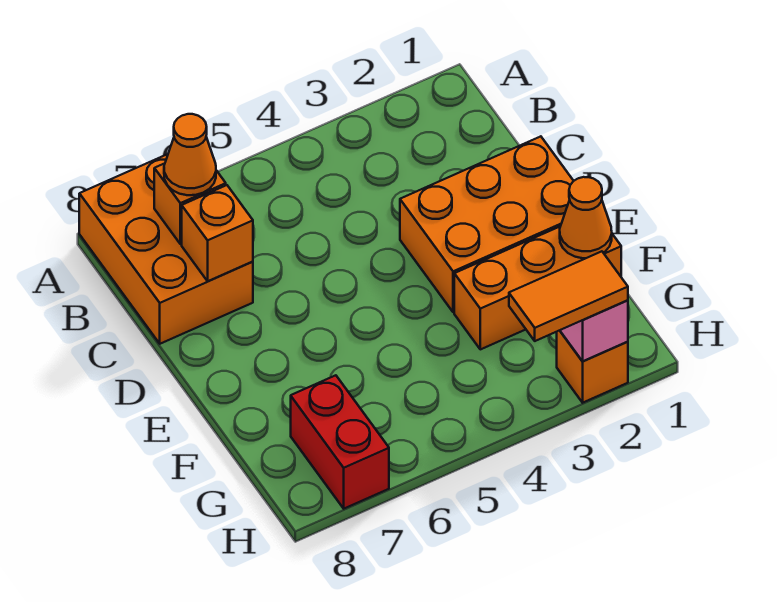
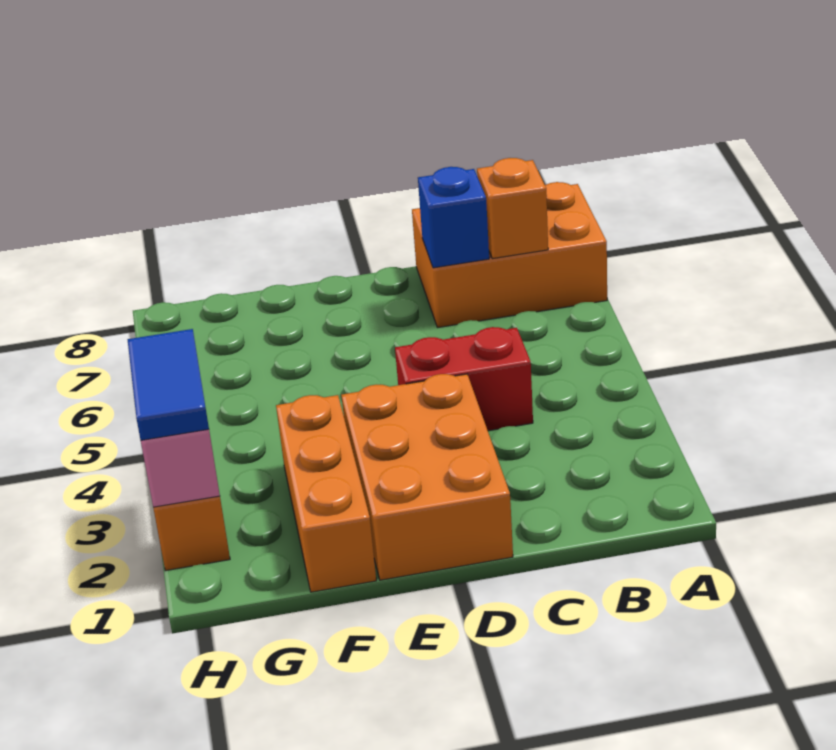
orange cone B7 level 3 -> none
orange brick C7 level 2 -> blue brick C7 level 2
orange cone F1 level 2 -> none
red brick G7:H7 level 1 -> red brick C4:D4 level 1
orange tile H2:H3 level 3 -> blue tile H2:H3 level 3

